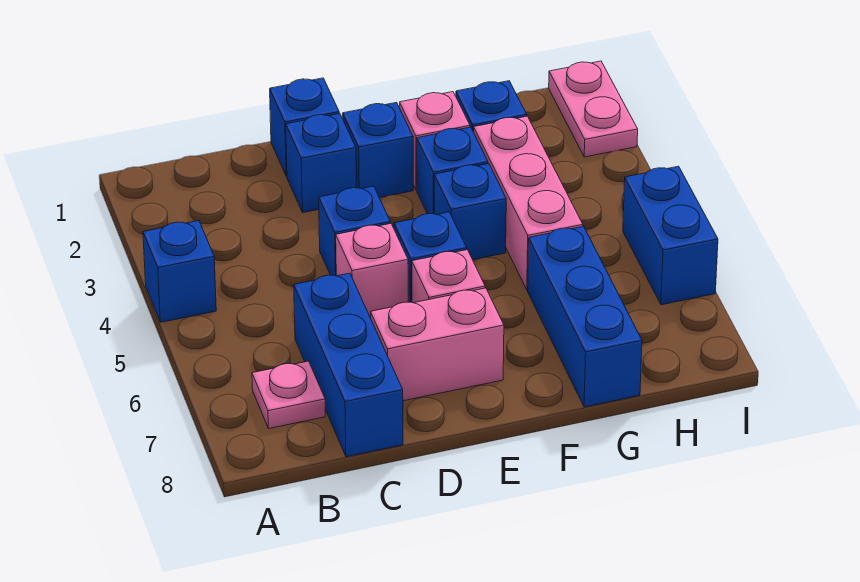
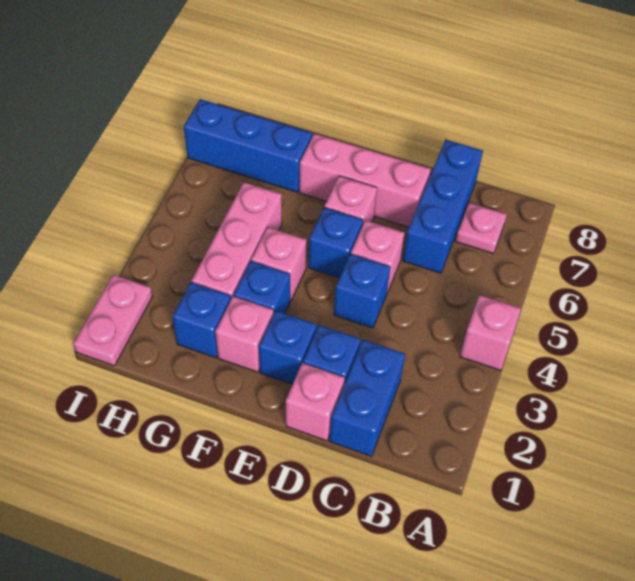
blue brick A4 level 1 -> pink brick A4 level 1
blue brick D1 level 1 -> pink brick D1 level 1
pink brick D7:E7 level 1 -> pink brick D7:F7 level 1
blue brick F4 level 1 -> pink brick F4 level 1
blue brick G6:G8 level 1 -> blue brick G7:I7 level 1
blue brick I5:I6 level 1 -> blue brick C1:C2 level 1

